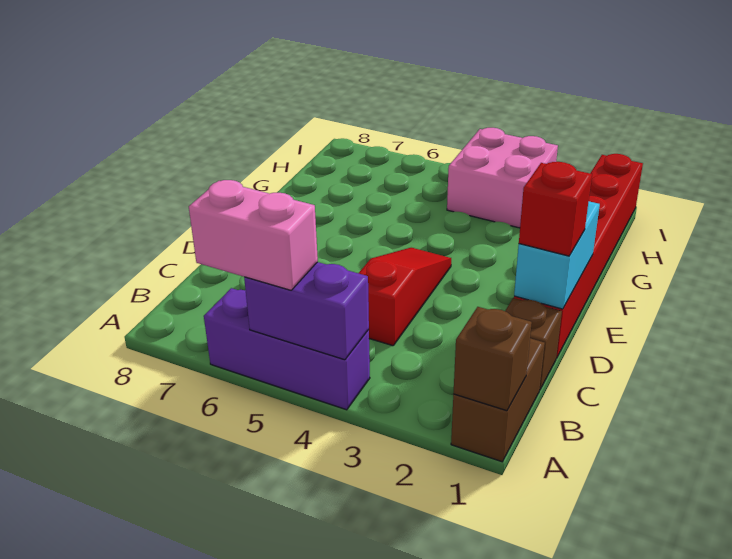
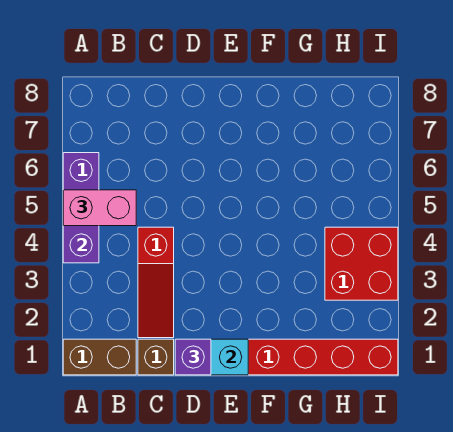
brown brick A1 level 2 -> none
pink brick A5:A6 level 3 -> pink brick A5:B5 level 3
red slope C4:E4 level 1 top C -> red slope C2:C4 level 1 top 4
red brick D1 level 3 -> purple brick D1 level 3
pink brick H3:I4 level 1 -> red brick H3:I4 level 1

